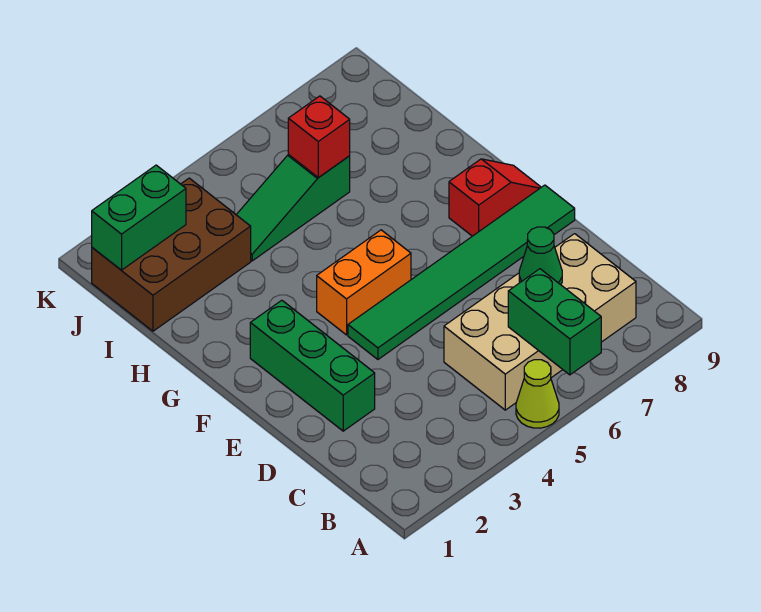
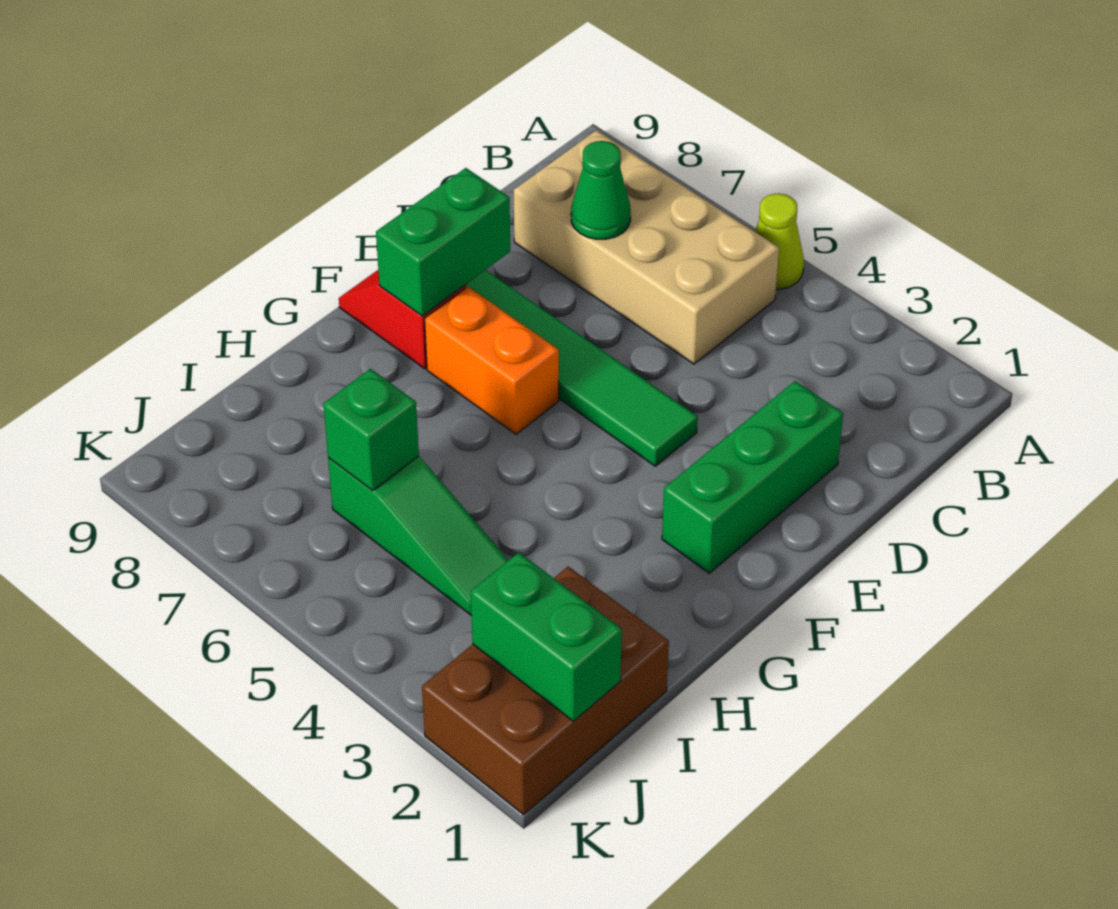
green brick A6:B6 level 2 -> green brick E8:F8 level 2
orange brick F4:F5 level 1 -> orange brick F6:F7 level 1
brown brick I1:J3 level 1 -> brown brick I1:K2 level 1
red brick I6 level 2 -> green brick I6 level 2

